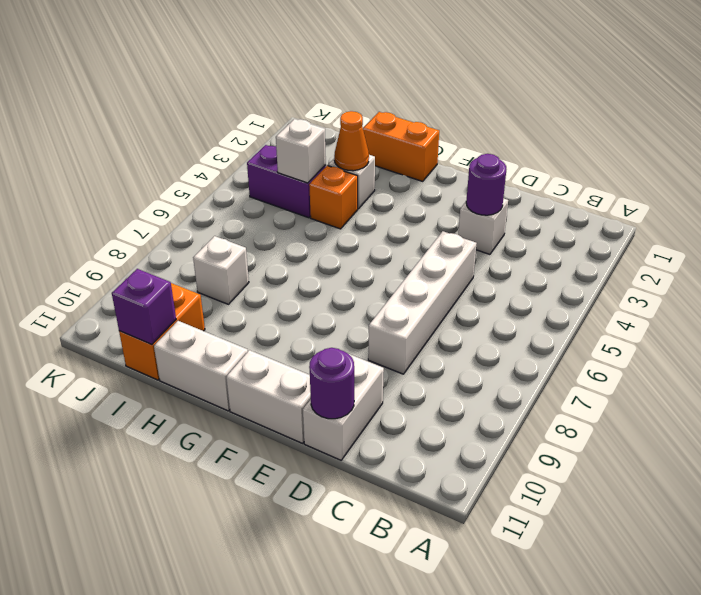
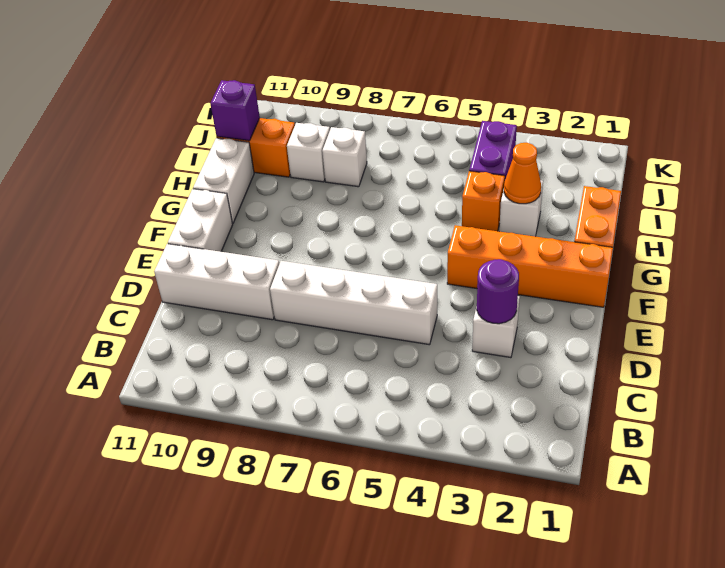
white brick D10:D11 level 1 -> white brick D9:D11 level 1
purple round brick D11 level 2 -> none
none -> orange brick F1:F4 level 1
white brick I4 level 2 -> white brick I9 level 1

